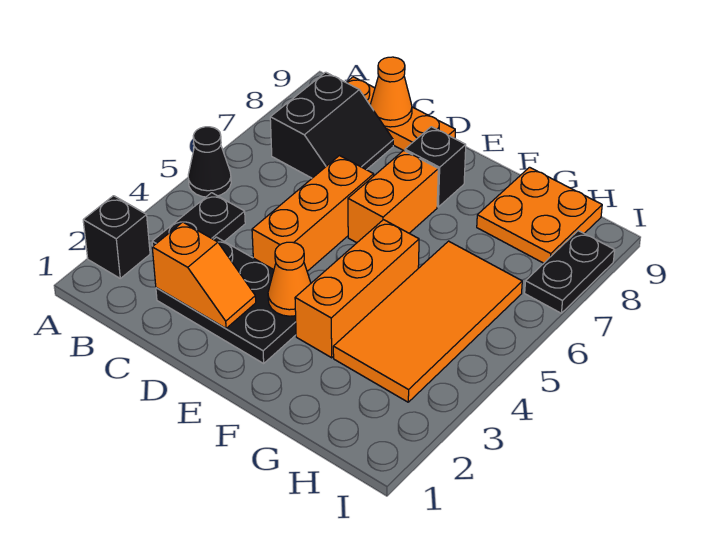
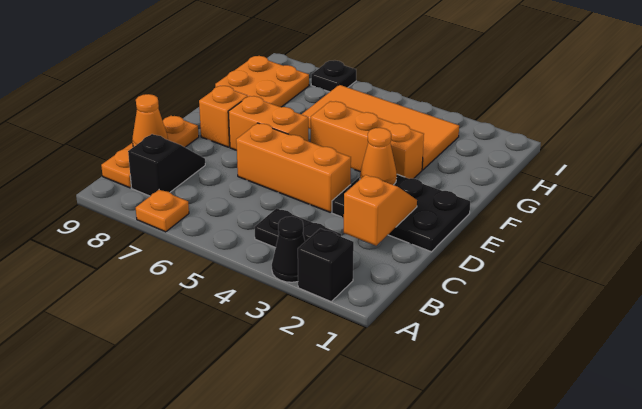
black cone A5 level 1 -> black cone A3 level 1
none -> orange plate A7 level 1
black slope B7:C8 level 1 top B -> black slope B8:C8 level 1 top B
black plate C2:E3 level 1 -> black plate D1:E3 level 1
black brick E8 level 1 -> orange brick E8 level 1
black plate I7:I8 level 1 -> black plate I7 level 1

